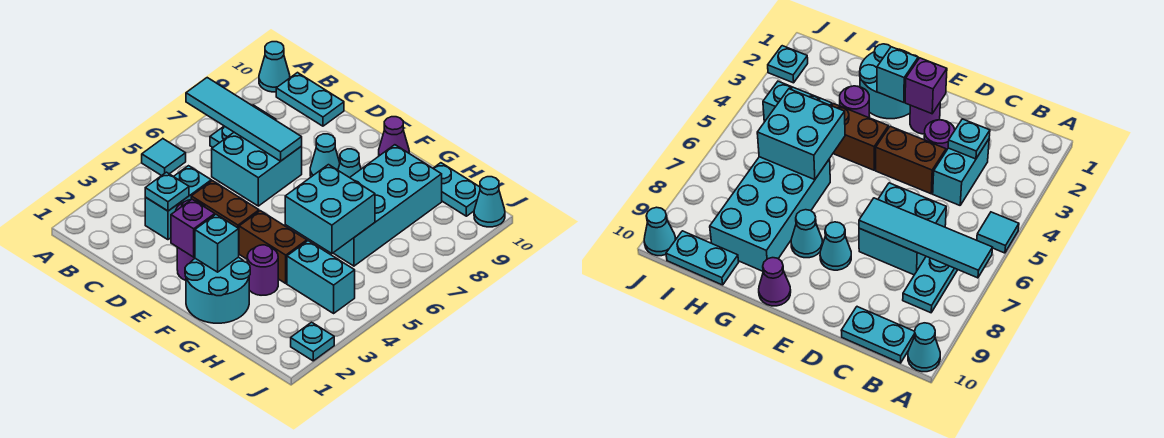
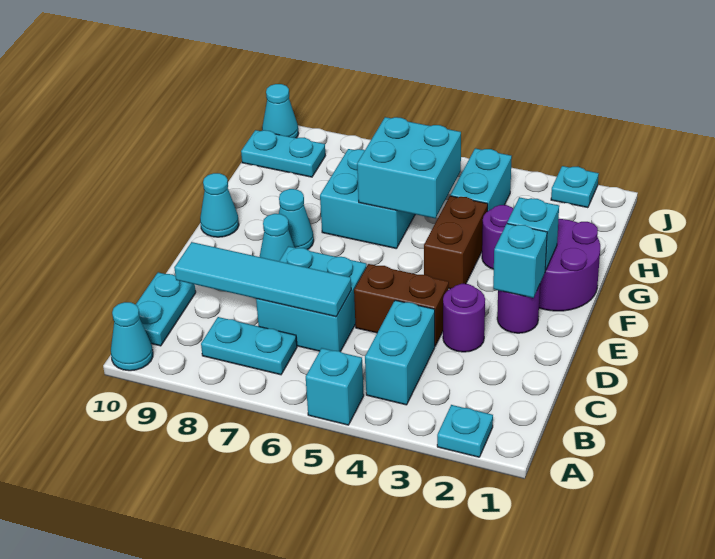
cyan tile A5 level 1 -> cyan brick A5 level 1
cyan tile A7:D7 level 2 -> cyan tile C6:C9 level 2
cyan brick C3:C4 level 1 -> cyan brick B4:C4 level 1
cyan plate C3 level 2 -> cyan plate A2 level 1
brown brick D4:E4 level 1 -> brown brick D4:D5 level 1
purple brick E2 level 2 -> cyan brick E2 level 2
cyan round brick F1:G2 level 1 -> purple round brick F1:G2 level 1
purple cone F10 level 1 -> cyan cone F10 level 1
cyan brick G6:H9 level 1 -> cyan brick G6:H7 level 1
cyan plate H10:I10 level 1 -> cyan plate I9:I10 level 1

